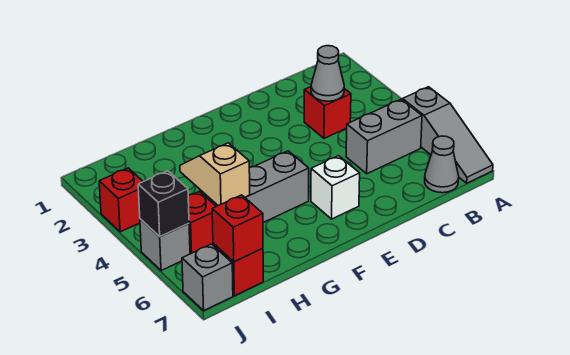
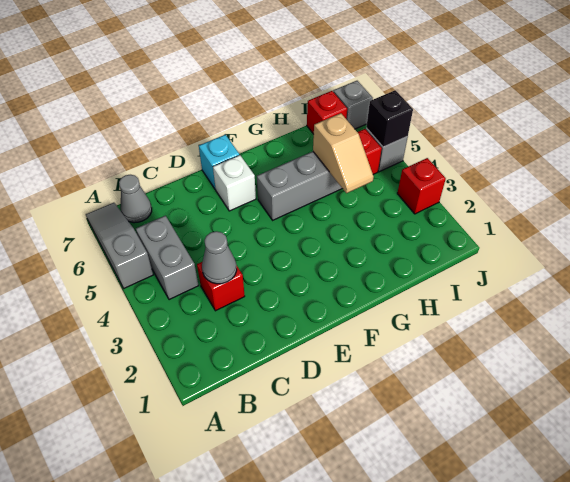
grey brick B5:C5 level 1 -> grey brick B4:B5 level 1
none -> cyan brick E7 level 1
red brick I7 level 2 -> none

